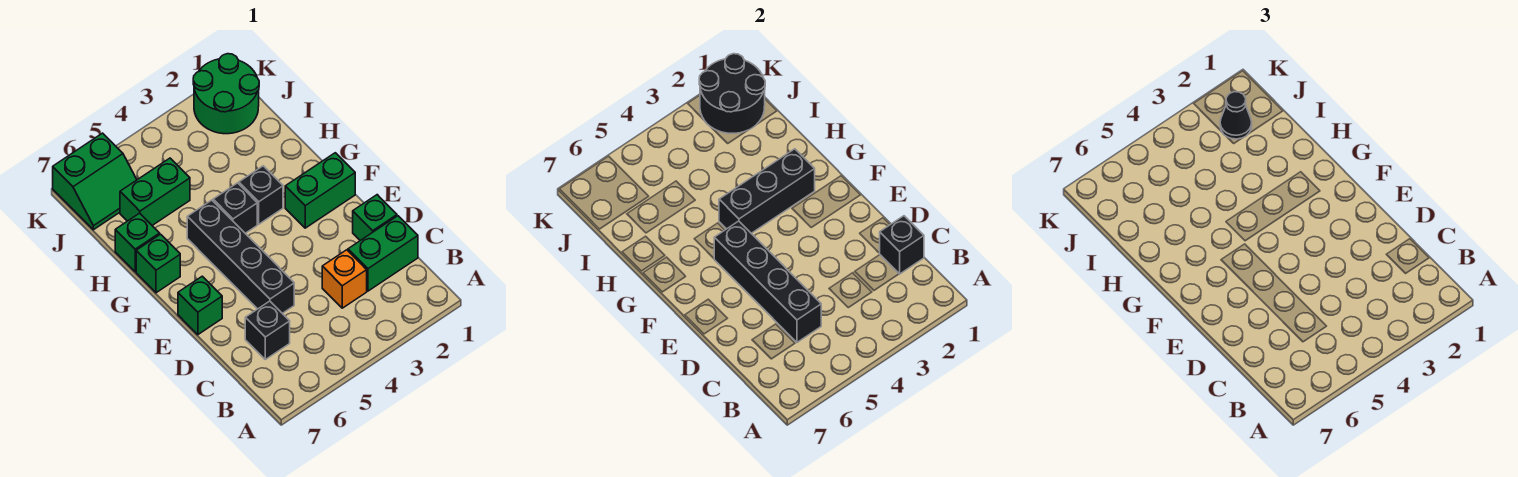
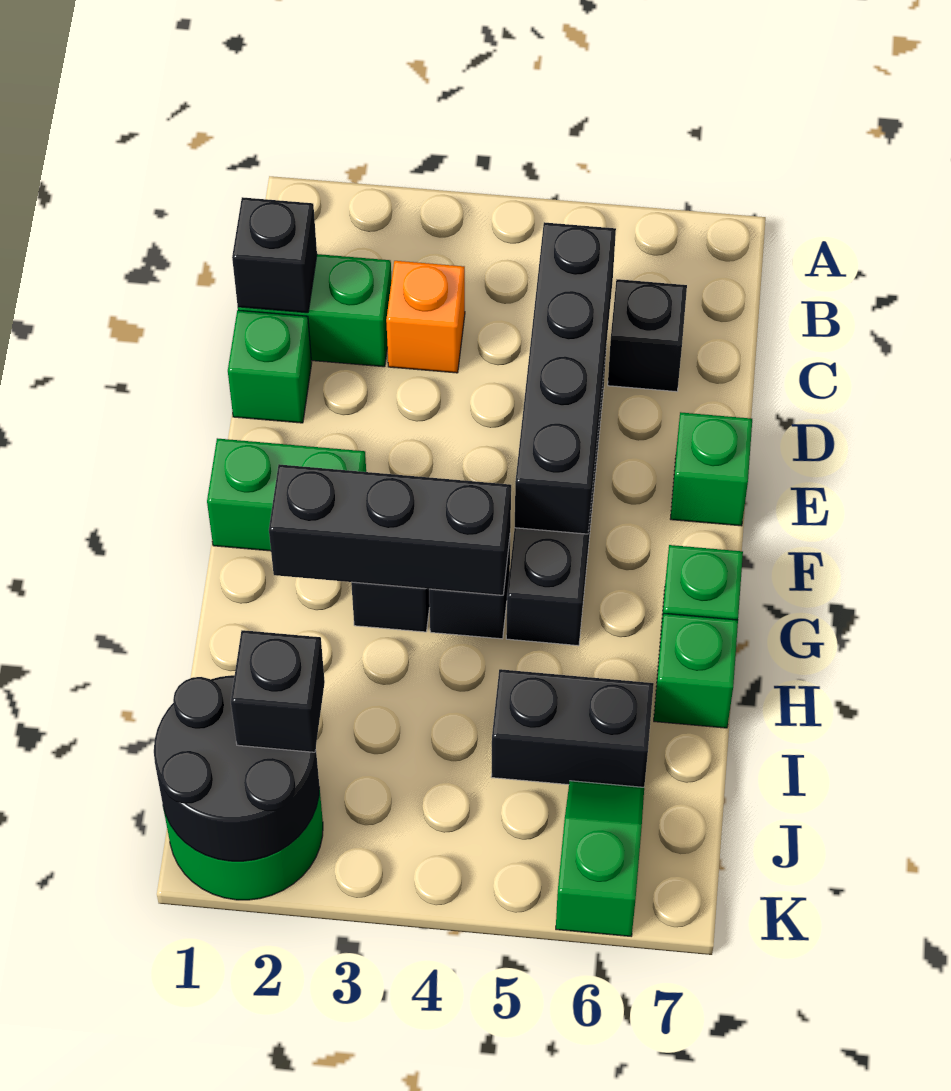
green brick I5:I6 level 1 -> black brick I5:I6 level 1
black cone J2 level 3 -> black brick J2 level 3
green slope J6:K7 level 1 top K -> green slope J6:K6 level 1 top K

